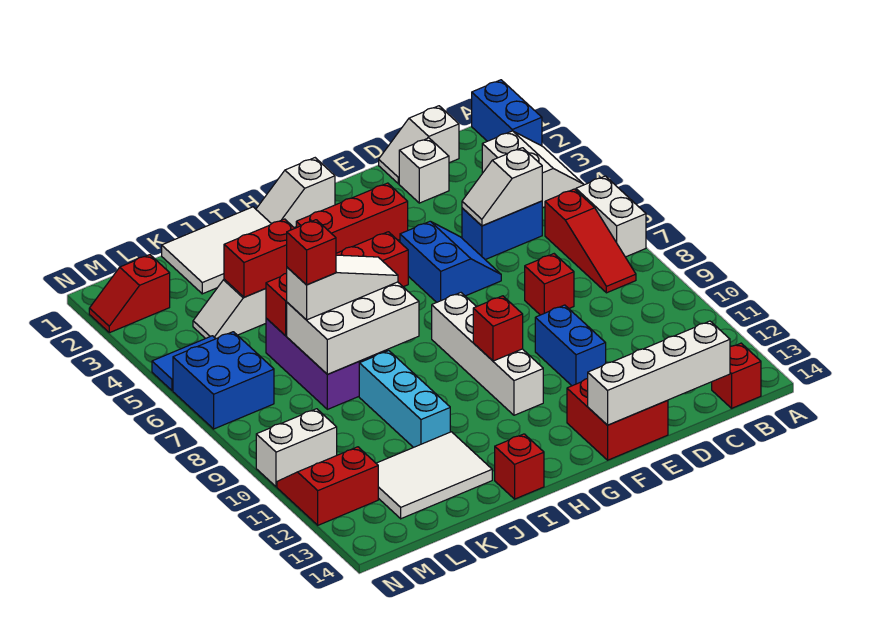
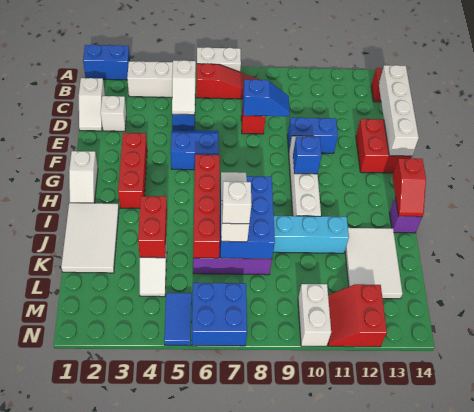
none -> blue slope D8:D9 level 2 top 8
white brick G8:G11 level 1 -> white brick F10:I10 level 1
red brick G10 level 2 -> blue brick G10 level 2
white brick I7:K8 level 2 -> blue brick I7:K8 level 2
red brick I14 level 1 -> purple brick I14 level 1
red brick K7 level 4 -> white brick K7 level 4
red slope M2:N2 level 1 top M -> red slope H14:I14 level 2 top H

